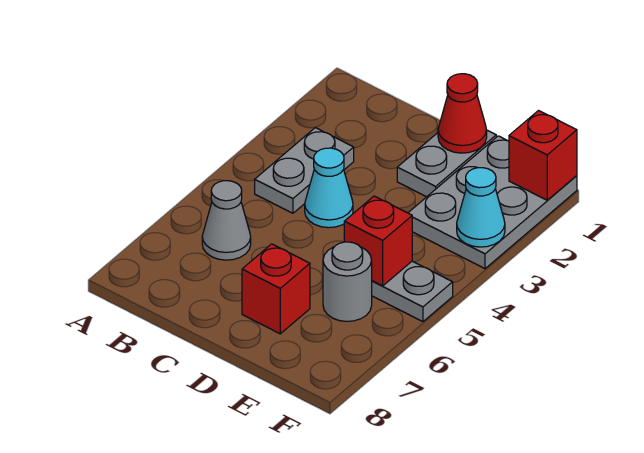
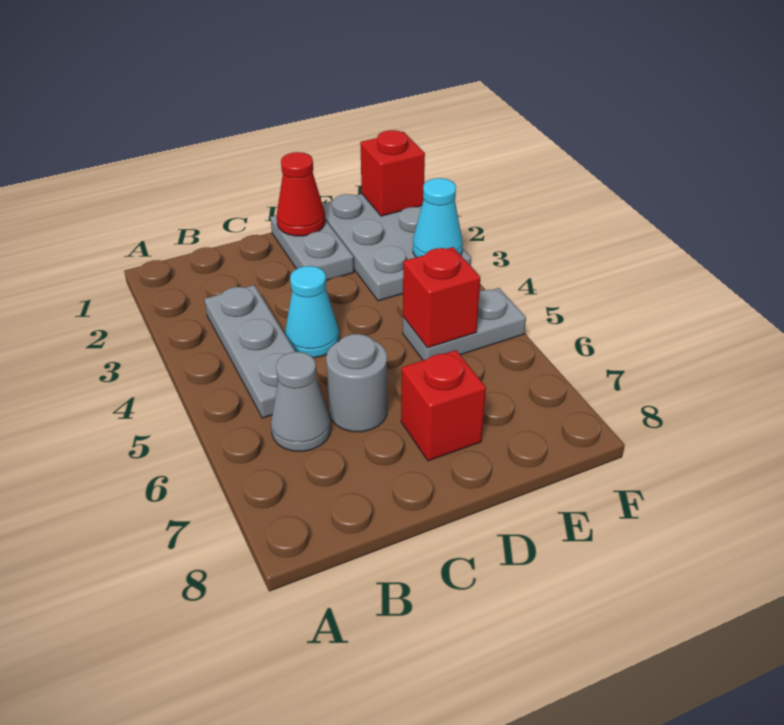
grey plate B3:B4 level 1 -> grey plate B3:B5 level 1
grey round brick E6 level 1 -> grey round brick C6 level 1

